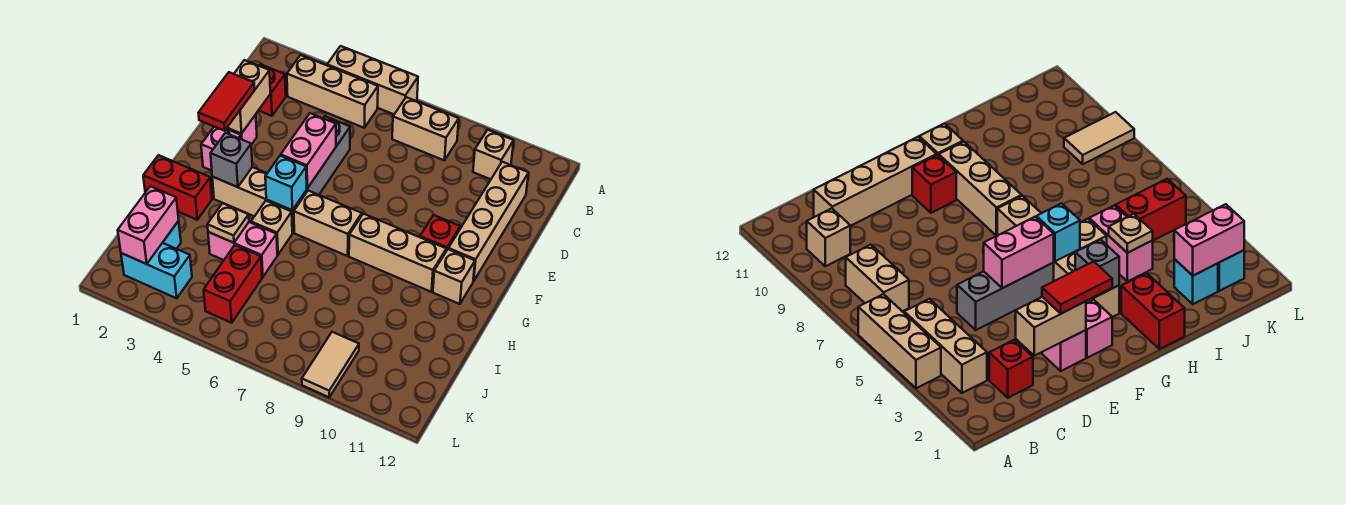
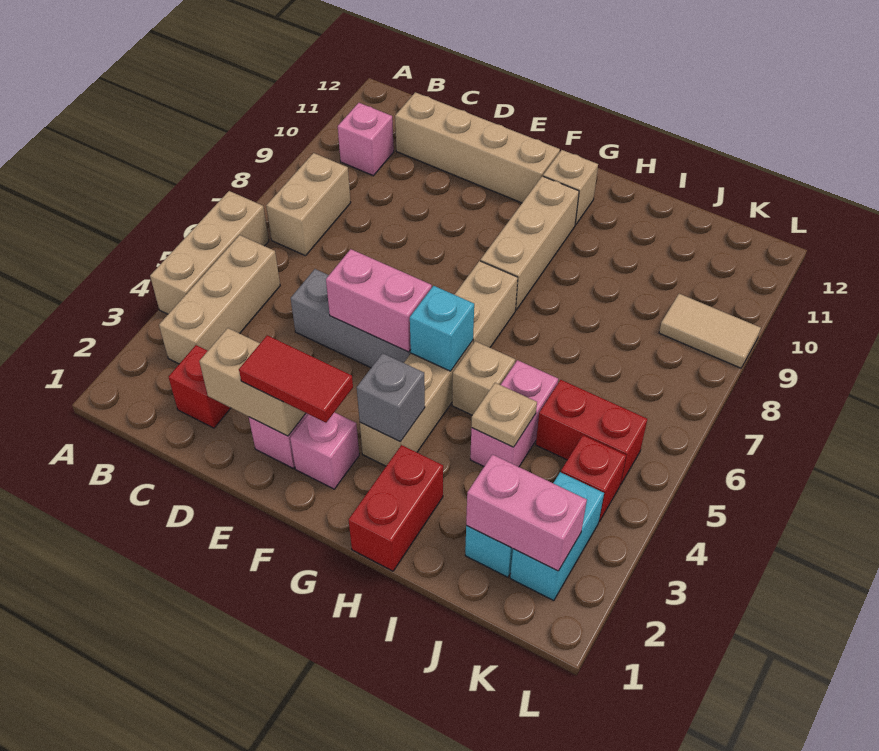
tan brick B10 level 1 -> pink brick B10 level 1
red brick F10 level 1 -> red brick K4 level 1

